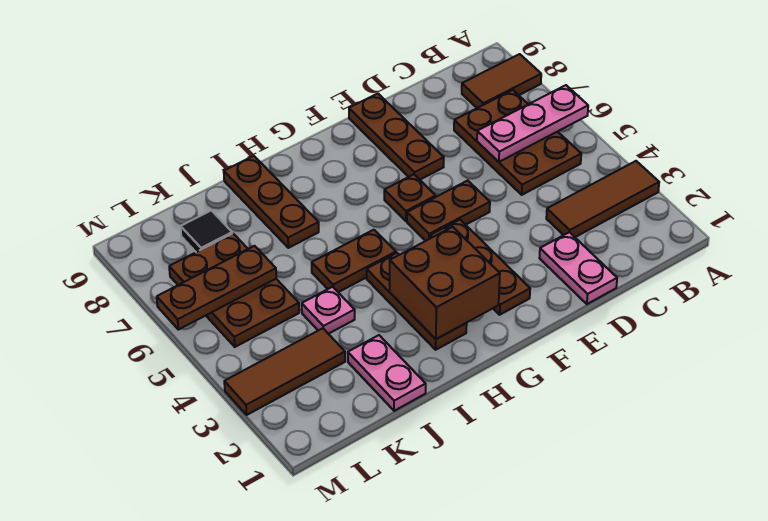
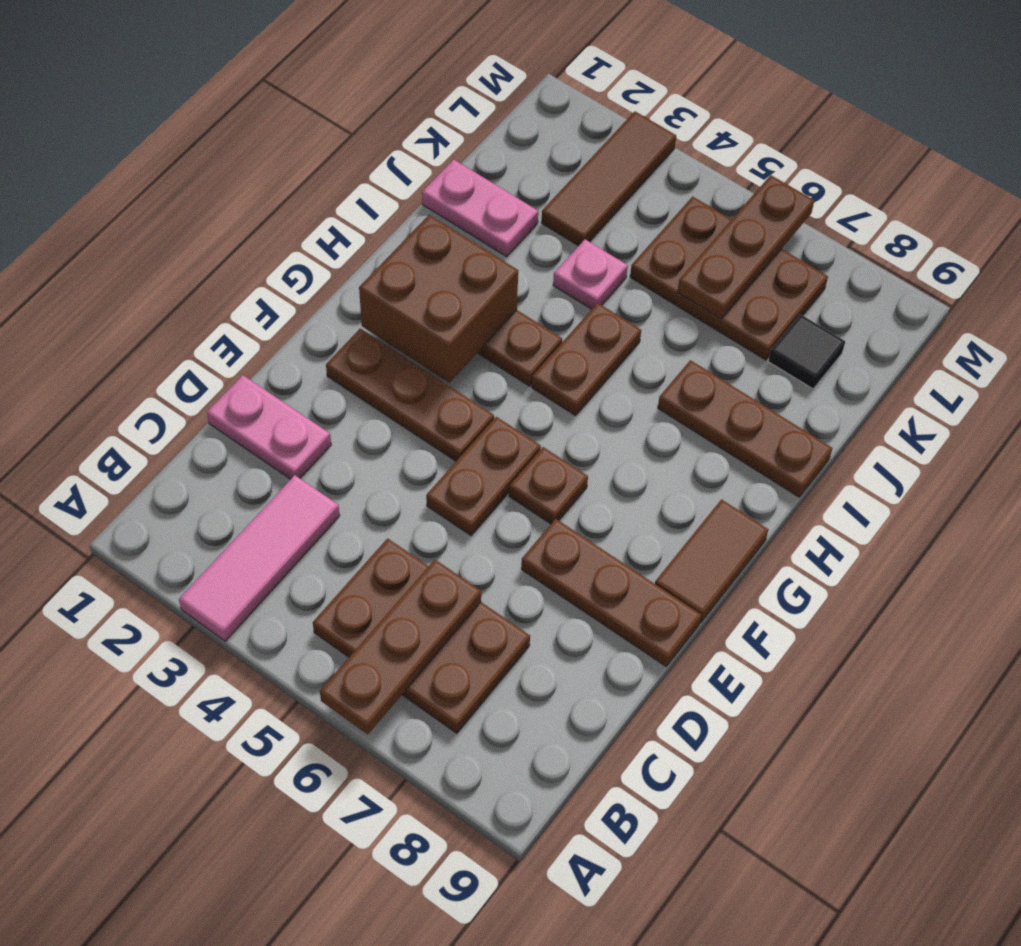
brown tile A3:C3 level 1 -> pink tile A3:C3 level 1
pink plate A6:C6 level 2 -> brown plate A6:C6 level 2
brown tile A8:B8 level 1 -> brown tile F9:G9 level 1

